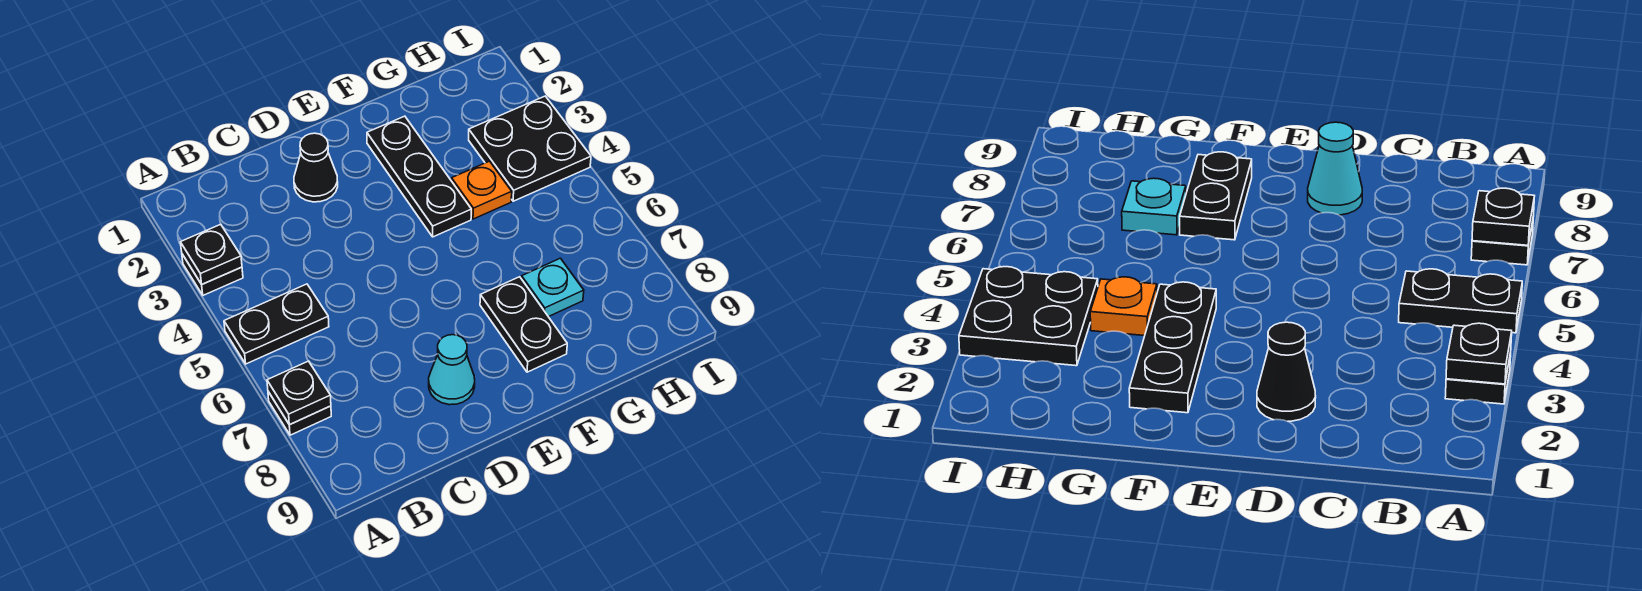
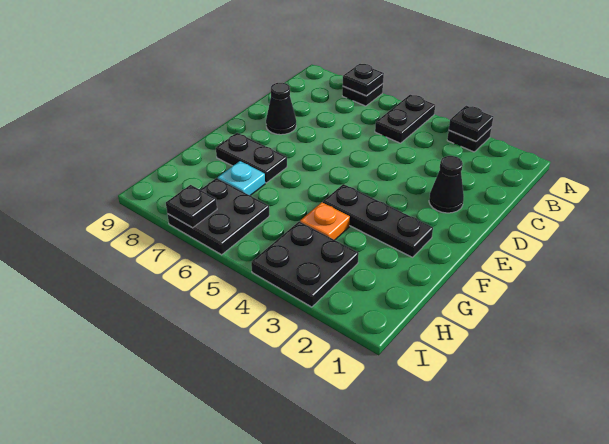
cyan cone D8 level 1 -> black cone D8 level 1
none -> black plate H6:I7 level 1
none -> black plate I7 level 2

